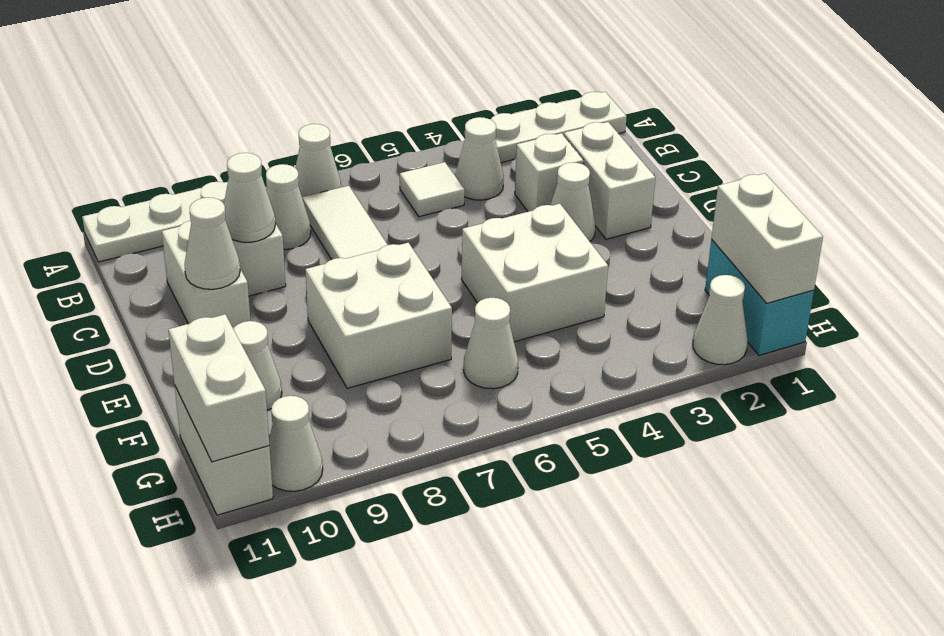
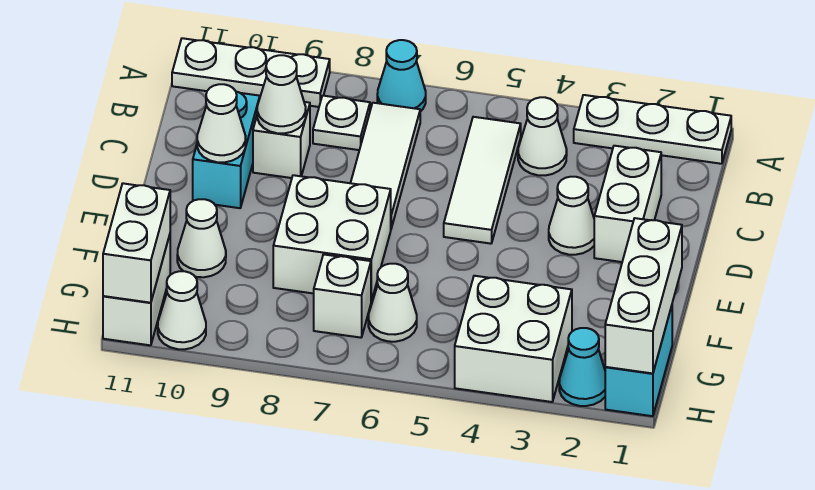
white cone A7 level 1 -> cyan cone A7 level 1
white tile B5 level 1 -> white tile B5:D5 level 1
white cone B8 level 1 -> white plate B8 level 1
white brick C3 level 1 -> white brick G7 level 1
white brick C10:D10 level 1 -> cyan brick C10:D10 level 1
white brick E4:F5 level 1 -> white brick G3:H4 level 1
white brick G1:H1 level 2 -> white brick F1:H1 level 2
white cone H2 level 1 -> cyan cone H2 level 1

